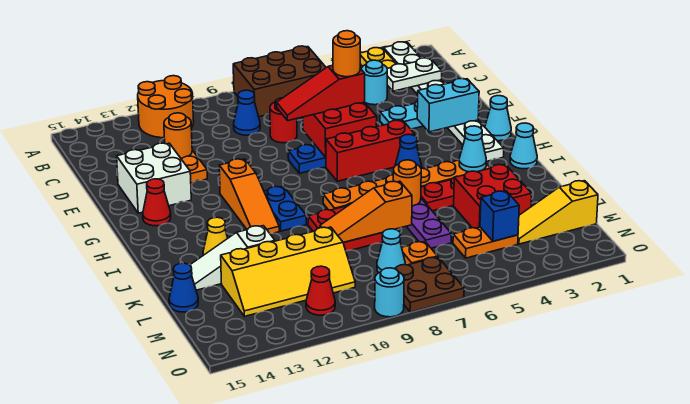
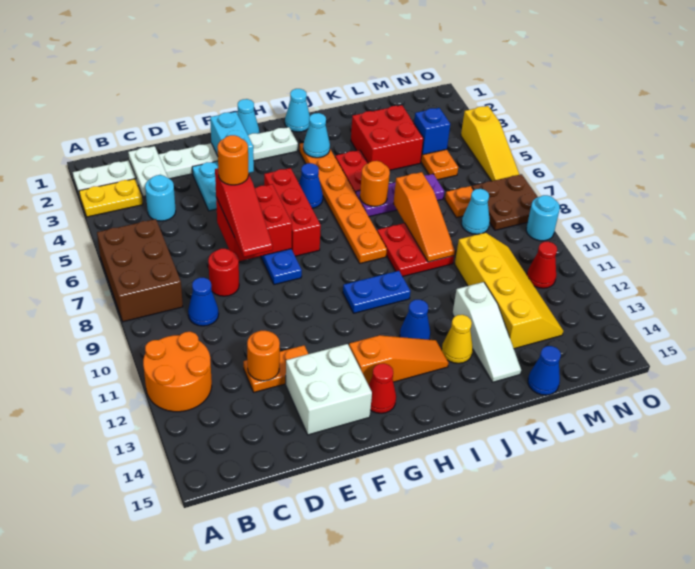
orange slope G11:I11 level 1 top G -> orange slope G13:I13 level 1 top G
none -> blue cone I12 level 1
yellow slope M1:M3 level 1 top 1 -> yellow slope O4:O6 level 1 top 4

